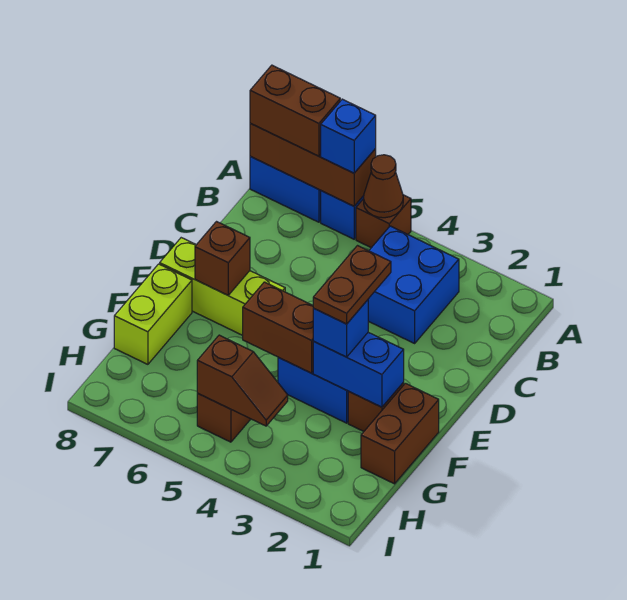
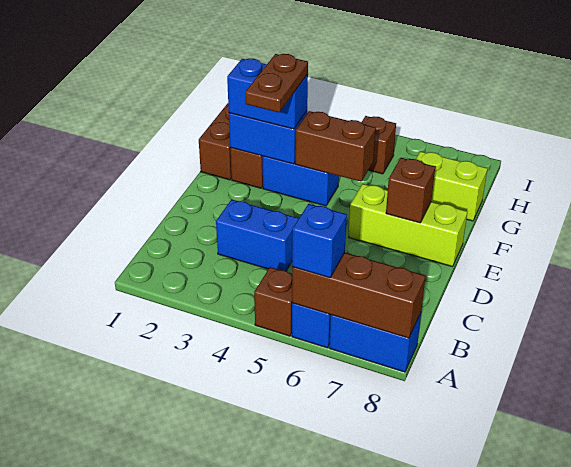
brown cone A5 level 2 -> none
brown brick A7:A8 level 3 -> none
blue brick B3:C4 level 1 -> blue brick C3:C4 level 1
blue brick F3 level 3 -> blue brick F2:F3 level 3
lime brick F8:G8 level 1 -> lime brick G7:G8 level 1
brown slope H4:H5 level 2 top 5 -> none

